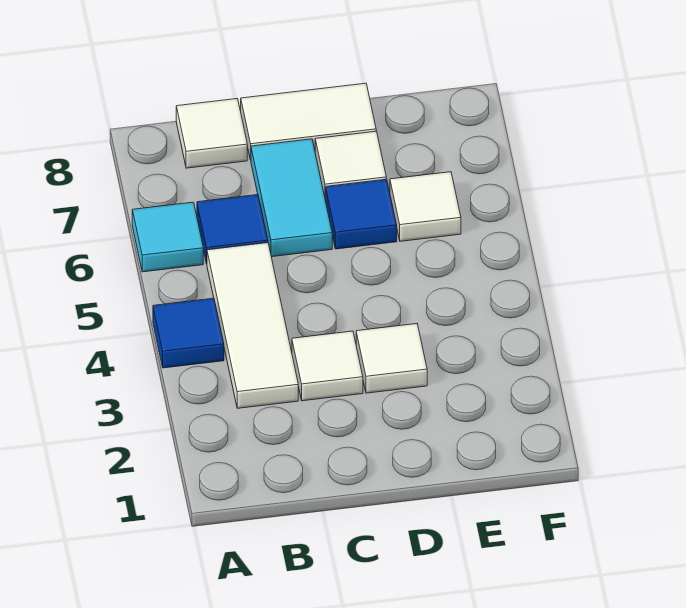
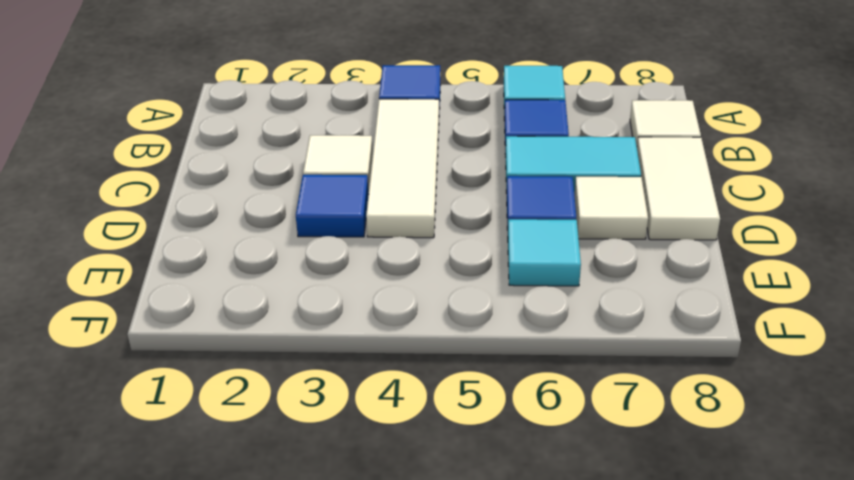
white tile B3:B5 level 1 -> white tile B4:D4 level 1
white tile D3 level 1 -> blue tile D3 level 1
white tile E6 level 1 -> cyan tile E6 level 1

